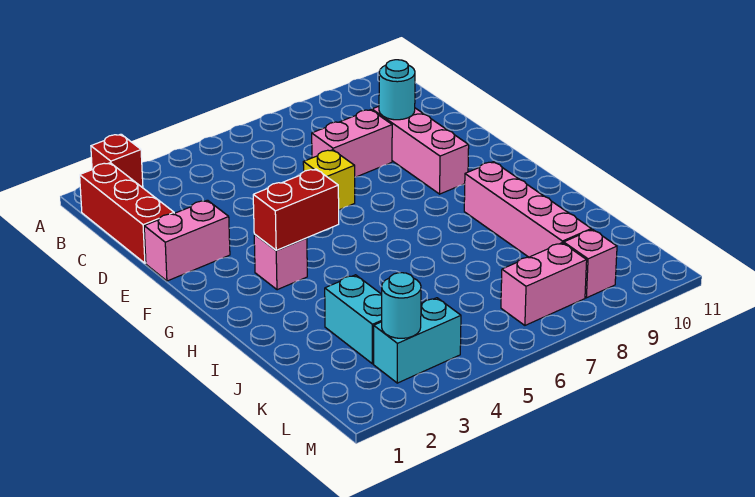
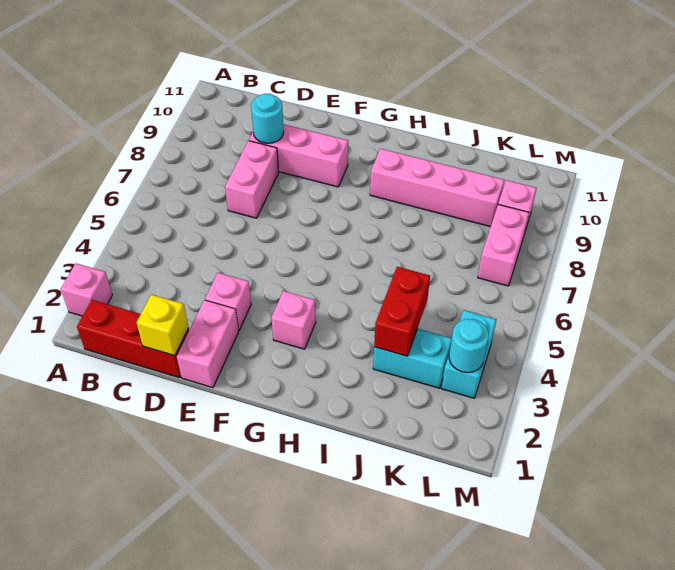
red brick A2 level 1 -> pink brick A2 level 1
none -> pink brick E3 level 1
yellow brick E6 level 1 -> yellow brick D1 level 2
red brick G3:G4 level 2 -> red brick J3:J4 level 2

